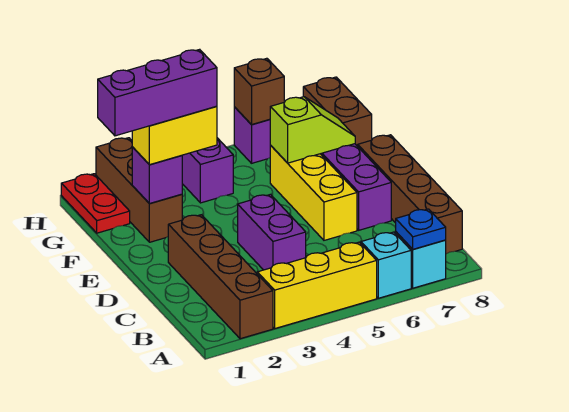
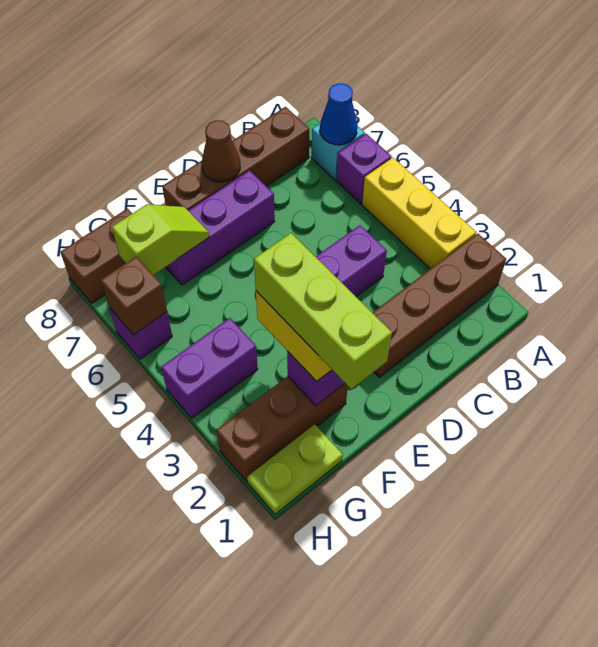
cyan brick A6 level 1 -> purple brick A6 level 1
blue plate A7 level 2 -> blue cone A7 level 2
yellow brick D6:F6 level 1 -> none
none -> brown cone D8 level 2
purple brick F1:F3 level 4 -> lime brick F1:F3 level 4
lime slope F6:F7 level 2 top 6 -> lime slope F7:G7 level 2 top G
red plate G1:H1 level 1 -> lime plate G1:H1 level 1

